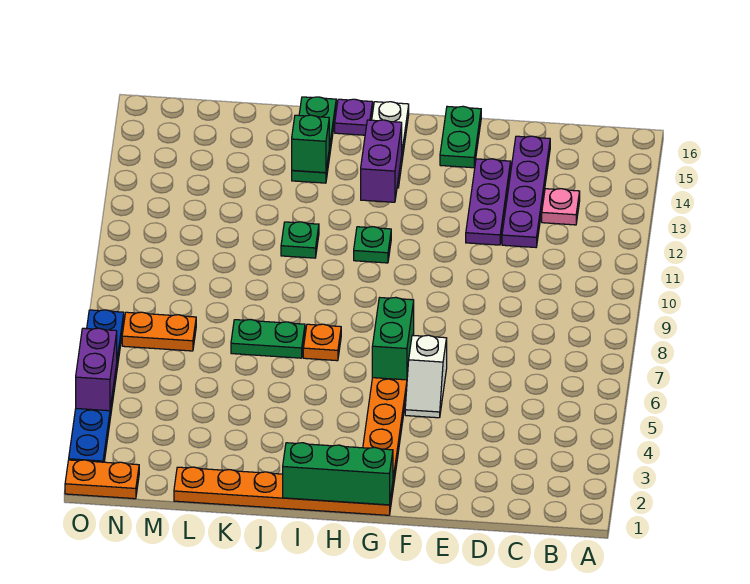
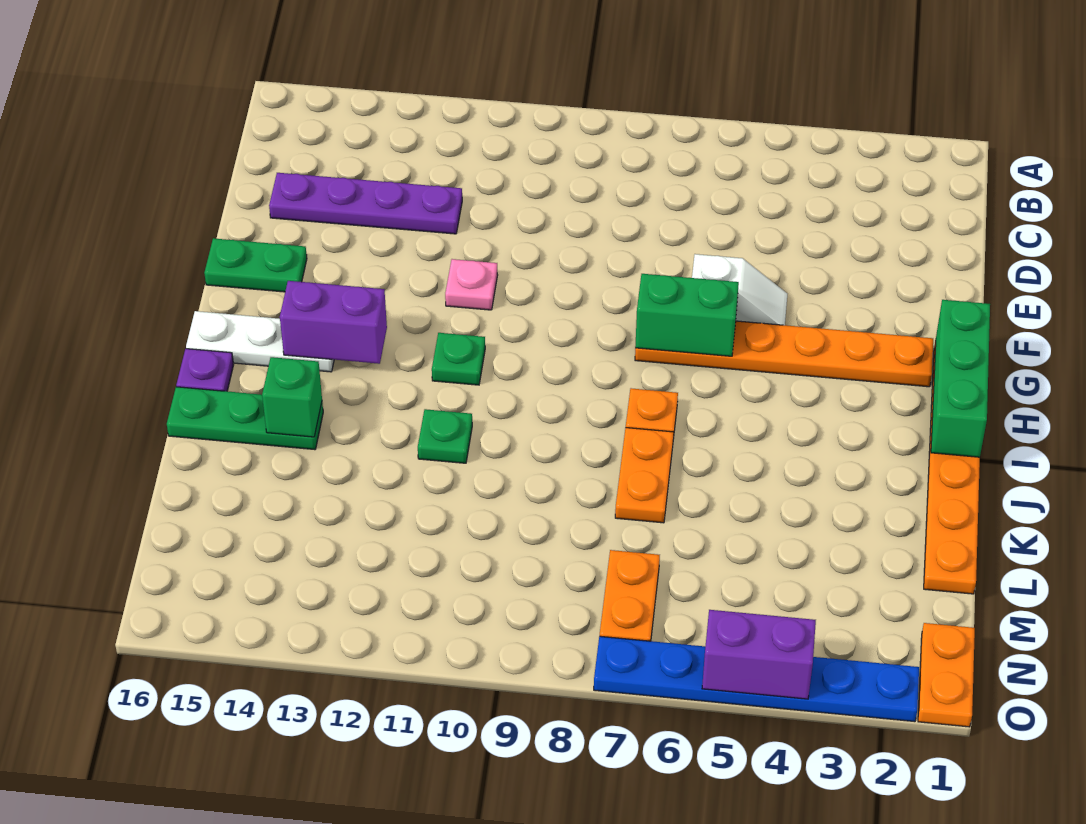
pink plate C13 level 1 -> pink plate F11 level 1
purple plate E12:E14 level 1 -> none
green plate J7:K7 level 1 -> orange plate J7:K7 level 1

